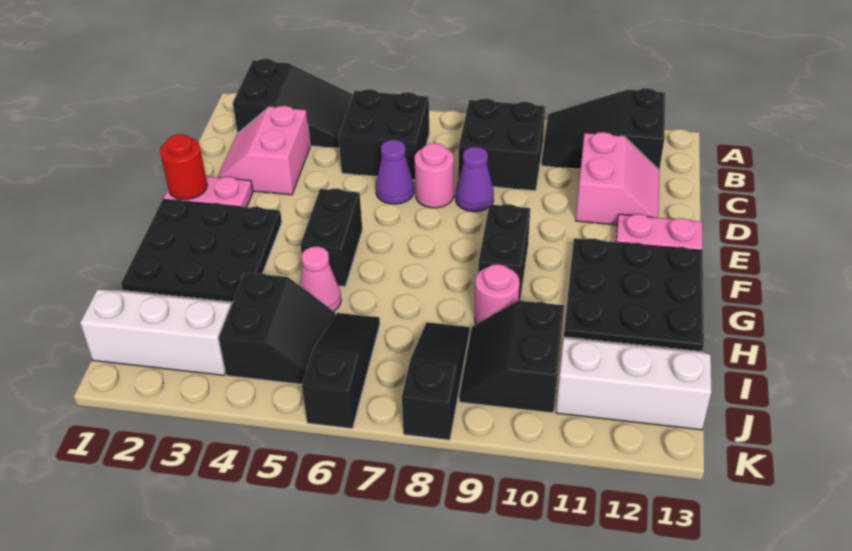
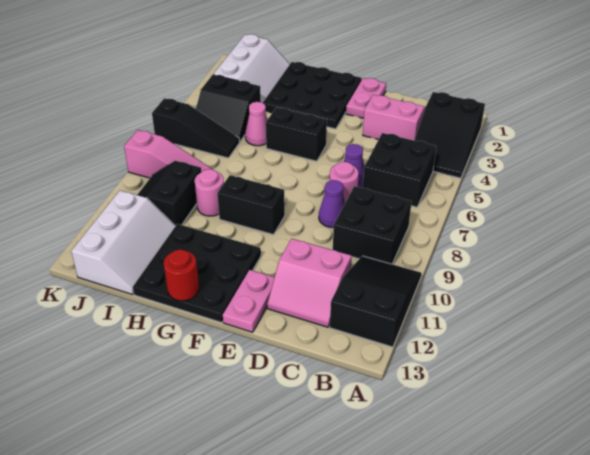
red round brick E1 level 2 -> red round brick G13 level 2
black slope I8:K8 level 1 top K -> pink slope I8:K8 level 1 top K
black slope I9:J10 level 1 top 10 -> black slope I9:J10 level 1 top I

